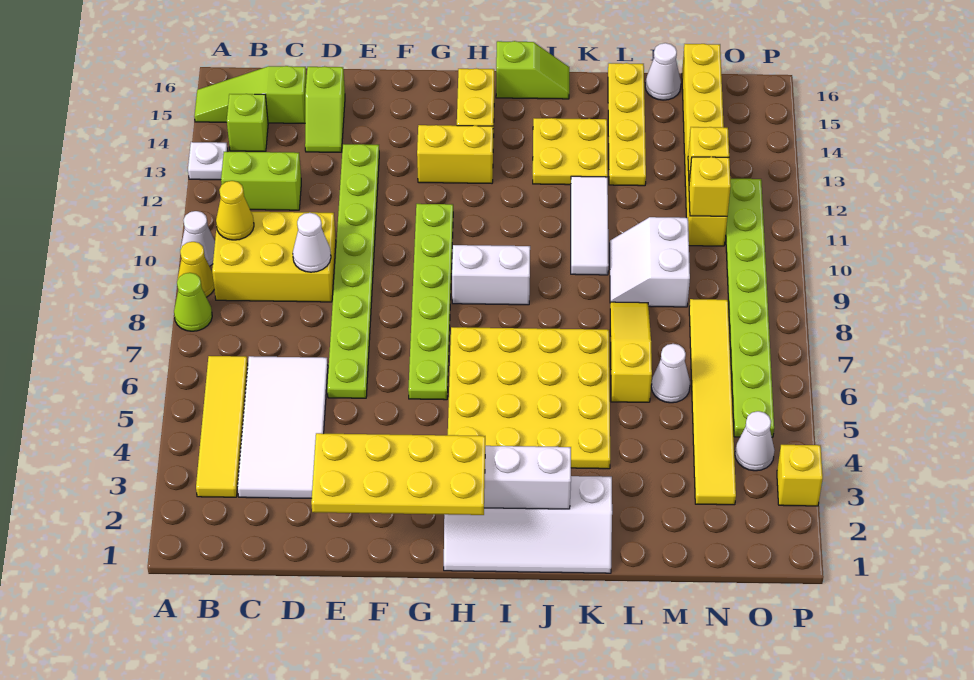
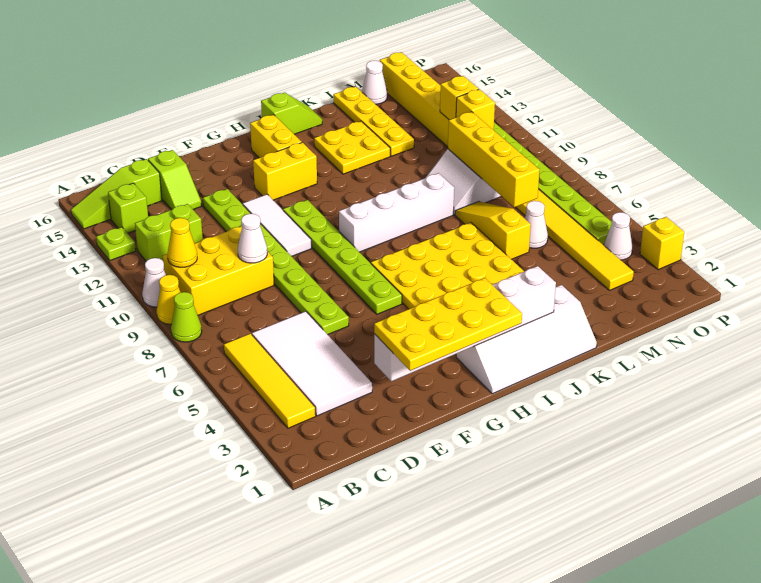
white plate A13 level 1 -> lime plate A13 level 1
white brick H9:I9 level 1 -> white brick H9:K9 level 1
white tile K10:K12 level 1 -> white tile F10:F12 level 1
none -> yellow brick M7:M10 level 2

